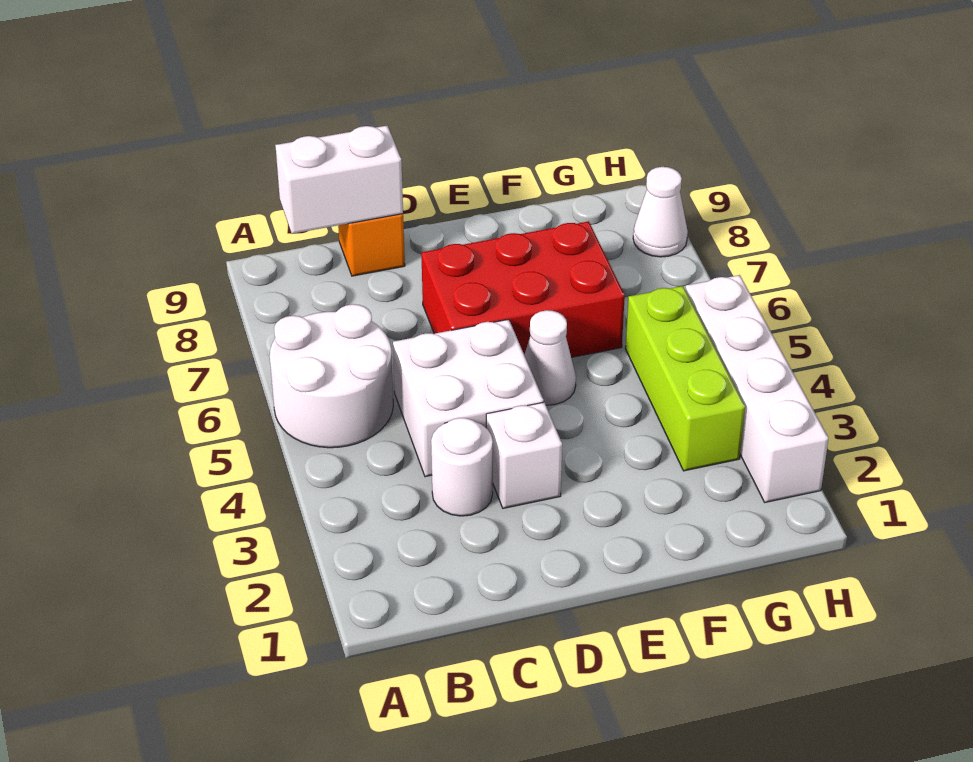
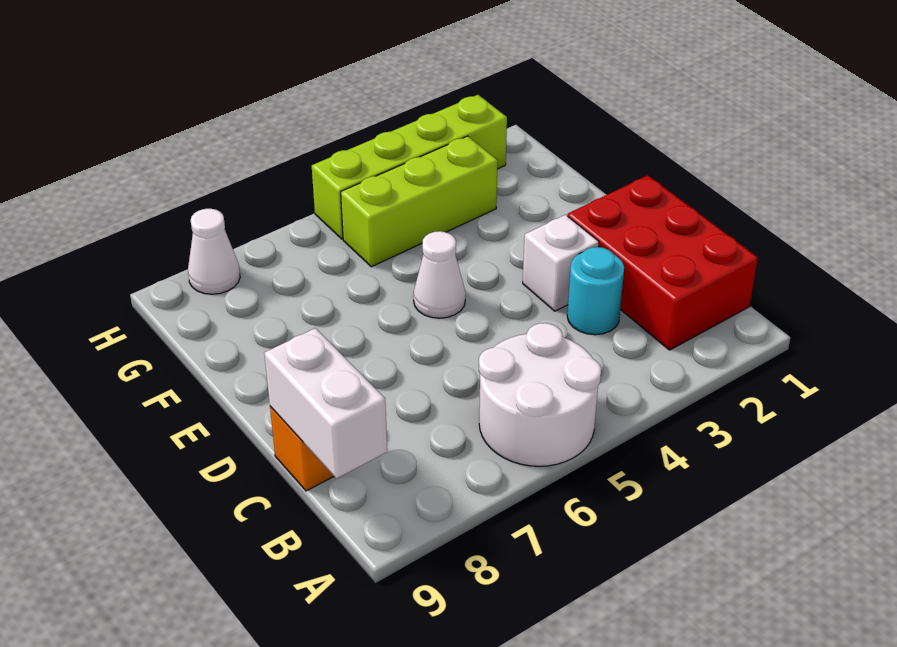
white round brick C3 level 1 -> cyan round brick C3 level 1
white brick C4:D5 level 1 -> none
red brick D6:F7 level 1 -> red brick B1:D2 level 1
white brick H2:H5 level 1 -> lime brick H2:H5 level 1

